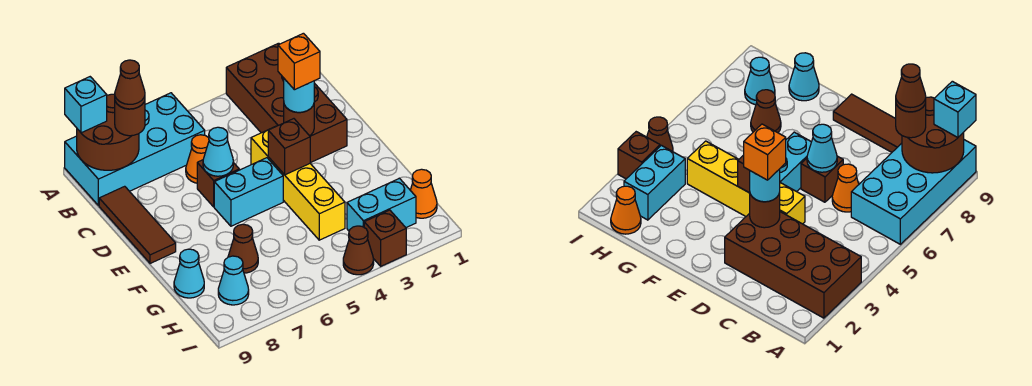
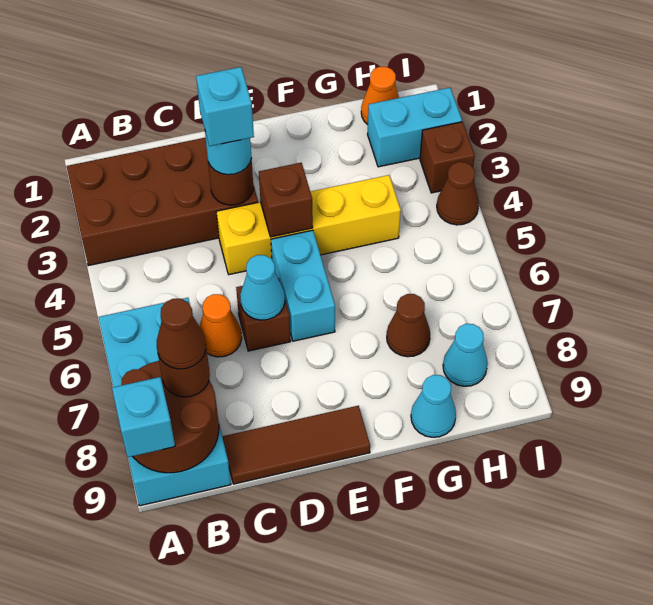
orange brick D3 level 4 -> cyan brick D3 level 4
cyan brick H2:H3 level 1 -> cyan brick H2:I2 level 1

